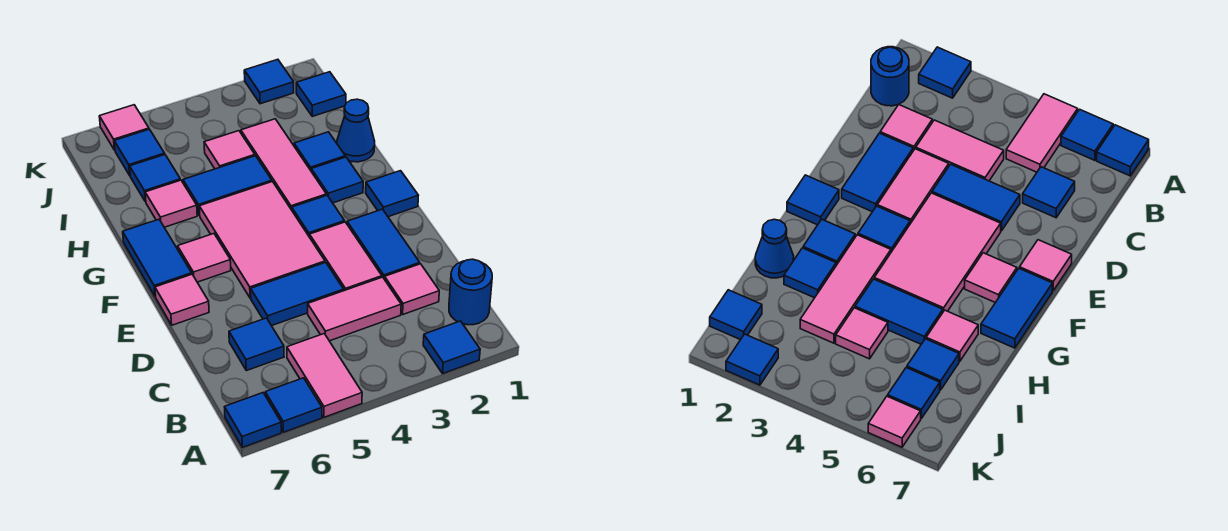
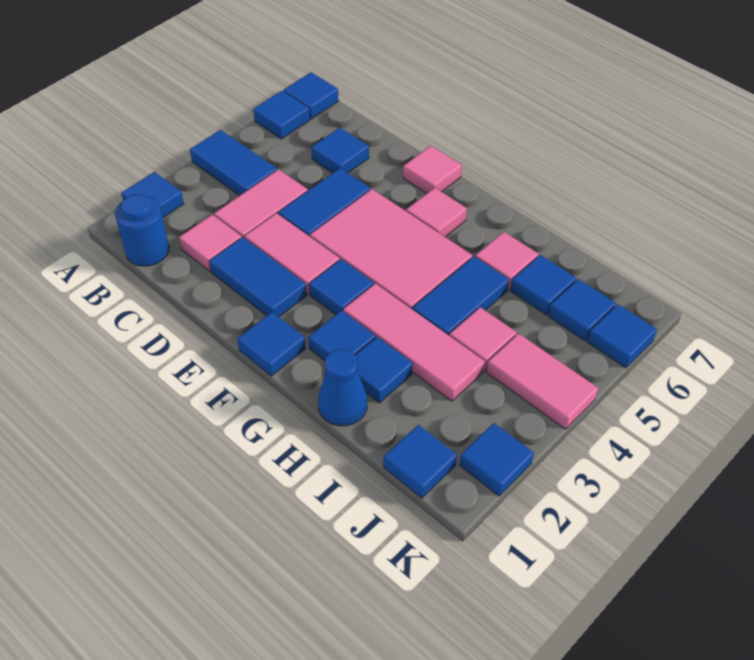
pink tile A5:B5 level 1 -> pink tile J4:K4 level 1
blue tile F7:G7 level 1 -> blue tile A4:B4 level 1
pink tile K6 level 1 -> blue tile K6 level 1

